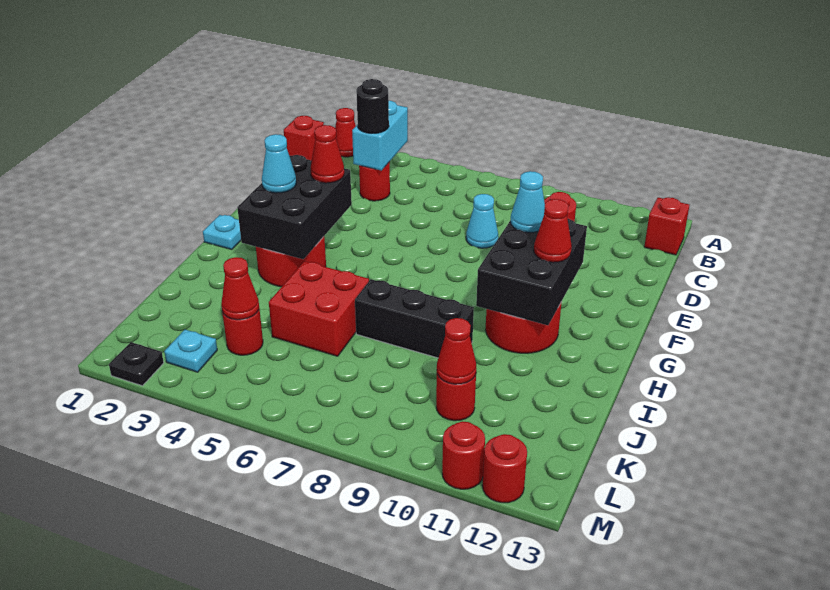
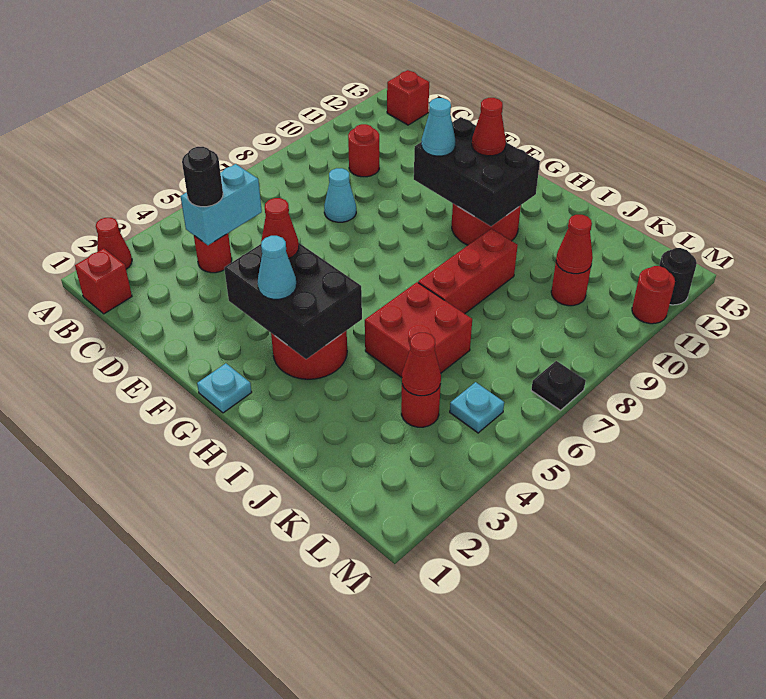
cyan brick B4:C4 level 2 -> cyan brick C4:C5 level 2
black brick I7:I9 level 1 -> red brick I7:I9 level 1
cyan plate L3 level 1 -> cyan plate L5 level 1
black plate M2 level 1 -> black plate M7 level 1
red round brick M12 level 1 -> black round brick M12 level 1

